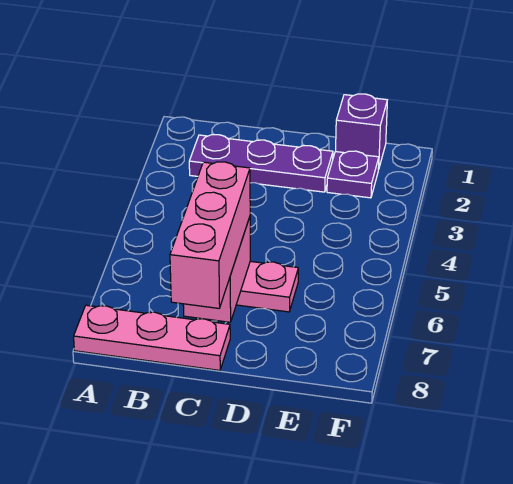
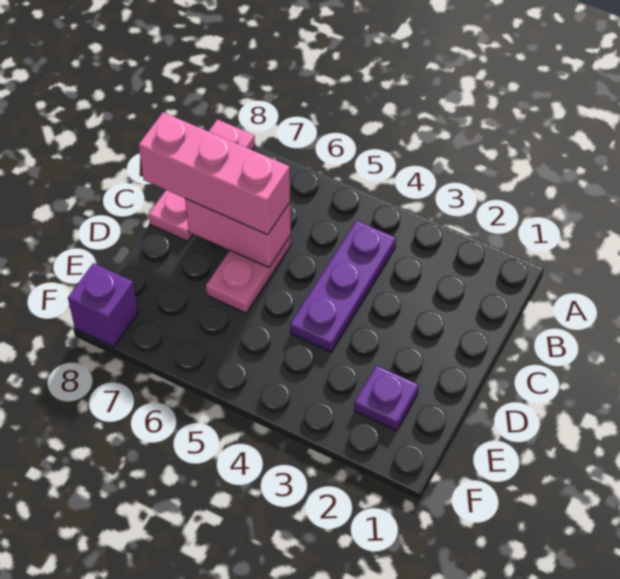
purple plate B2:D2 level 1 -> purple plate B4:D4 level 1
purple brick E1 level 1 -> purple brick F8 level 1

